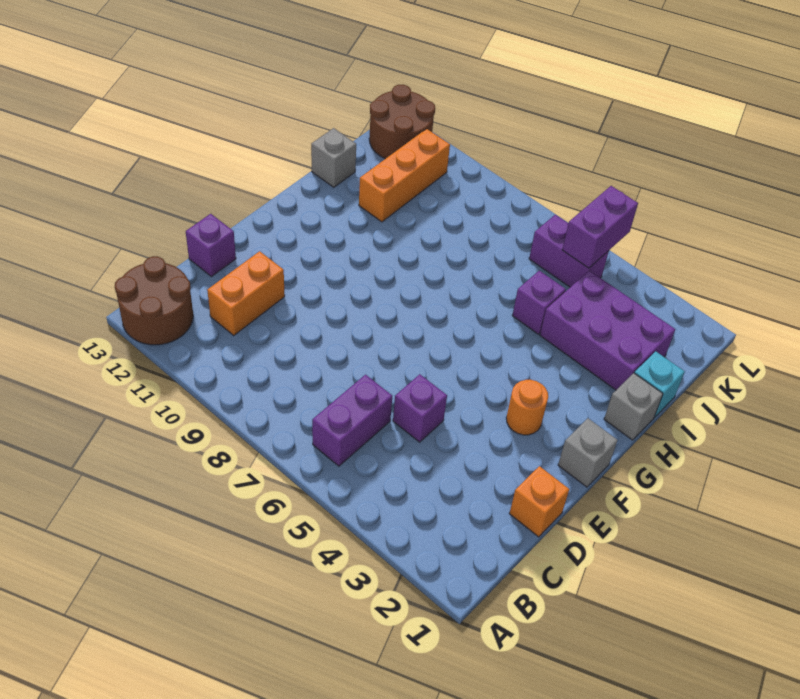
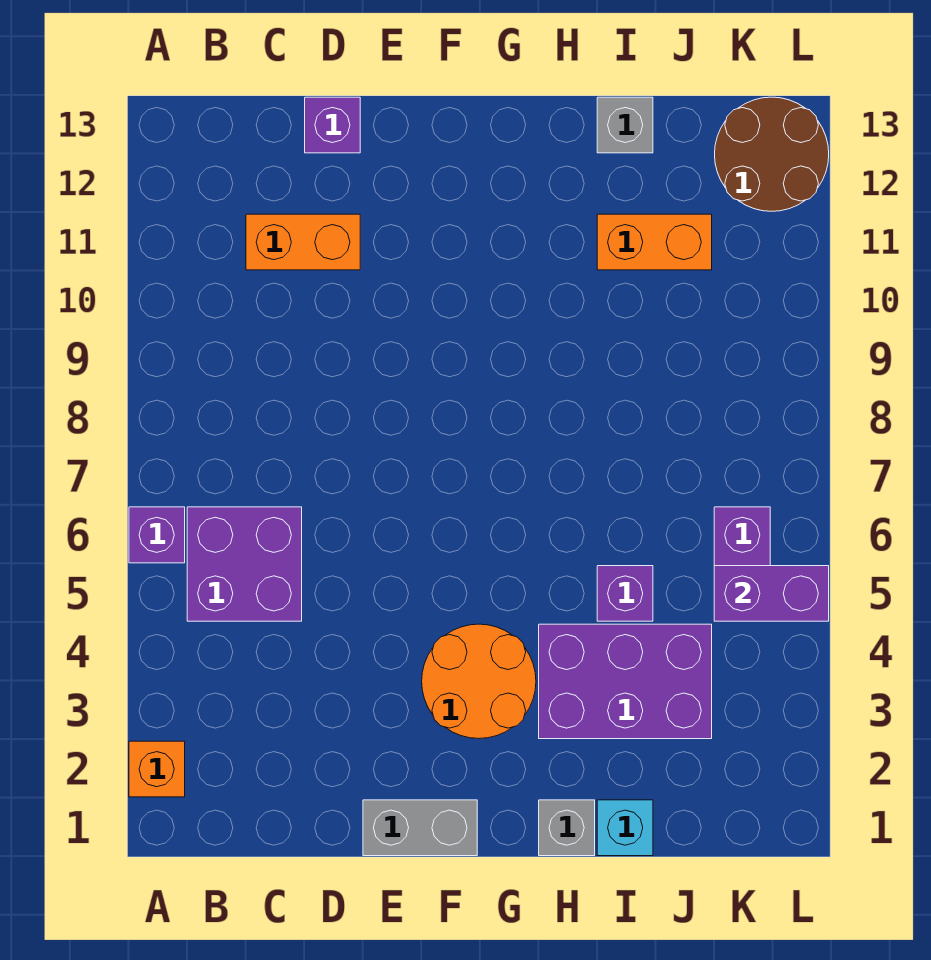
brown round brick A12:B13 level 1 -> none
purple brick B6:C6 level 1 -> purple brick B5:C6 level 1
orange brick D1 level 1 -> orange brick A2 level 1
purple brick D5 level 1 -> purple brick A6 level 1
grey brick F1 level 1 -> grey brick E1:F1 level 1
orange round brick F3 level 1 -> orange round brick F3:G4 level 1
purple brick I2:J4 level 1 -> purple brick H3:J4 level 1
orange brick I11:K11 level 1 -> orange brick I11:J11 level 1

